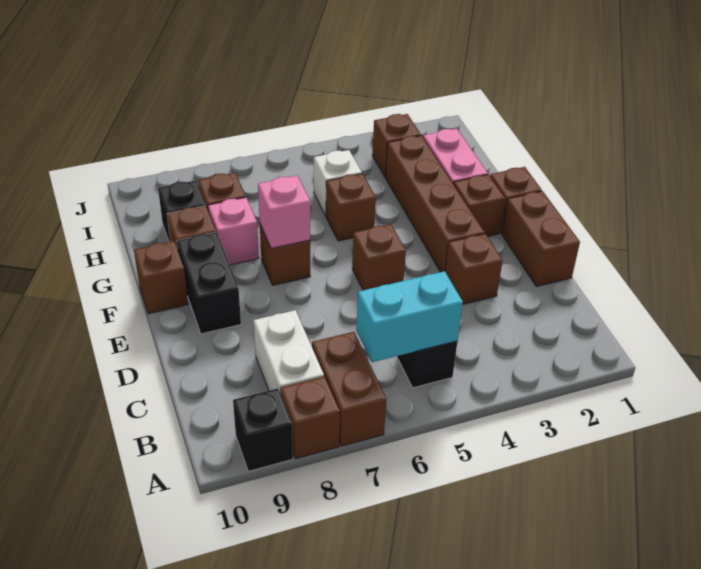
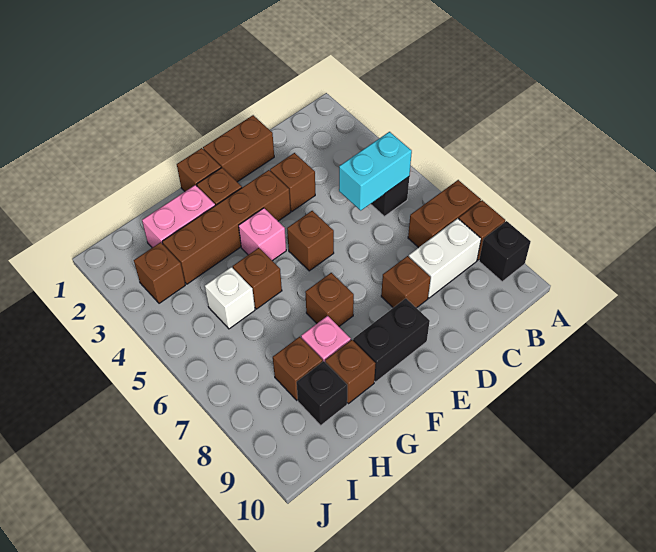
cyan brick B5:B6 level 2 -> cyan brick B5:C5 level 2
pink brick F7 level 2 -> pink brick F4 level 1
brown brick F10 level 1 -> brown brick D8 level 1

